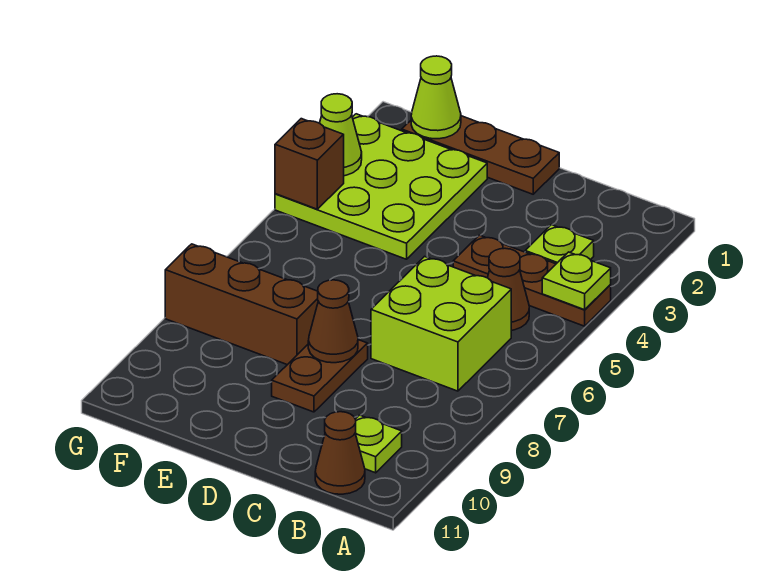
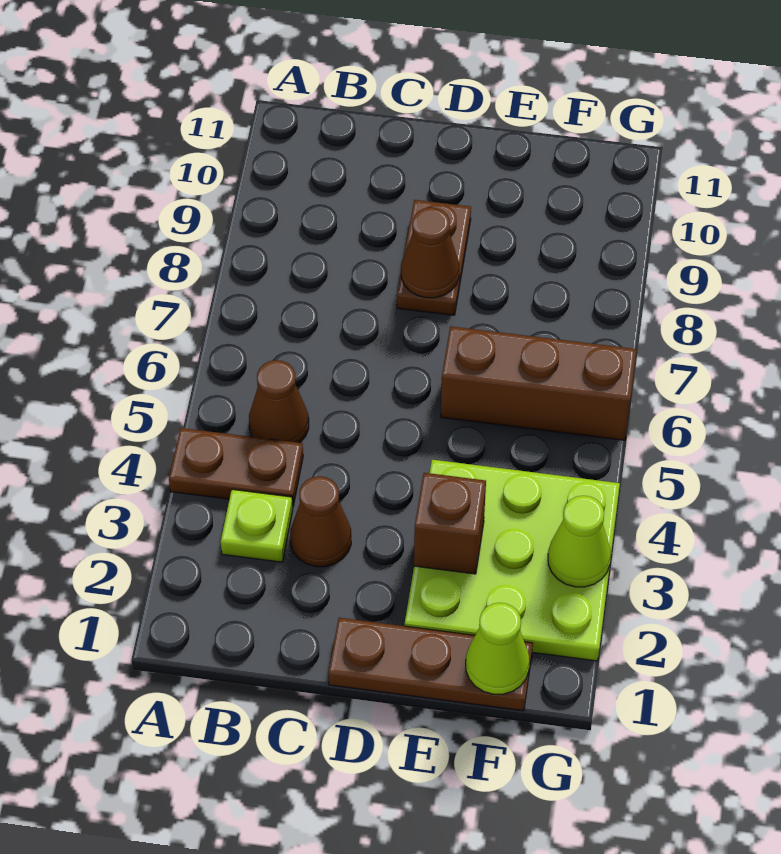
brown plate A4:C4 level 1 -> brown plate A4:B4 level 1
lime plate A4 level 2 -> none
lime brick B6:C7 level 1 -> none
lime plate B10 level 1 -> none
brown cone B11 level 1 -> brown cone C3 level 1
brown brick E8:G8 level 1 -> brown brick E6:G6 level 1
brown brick G4 level 2 -> brown brick E3 level 2

